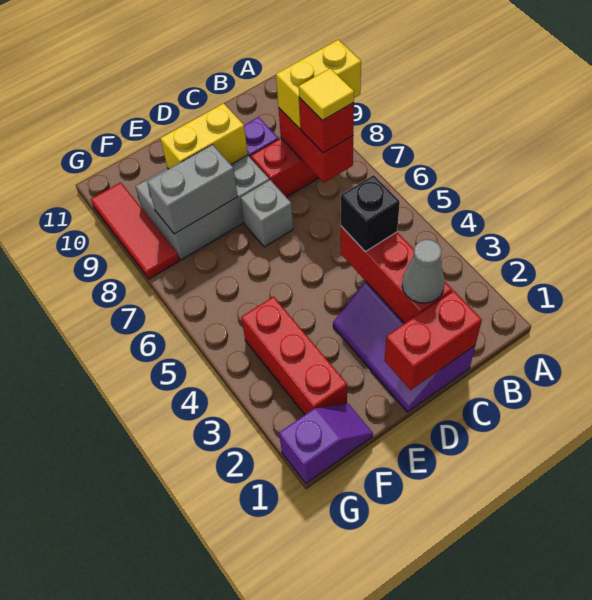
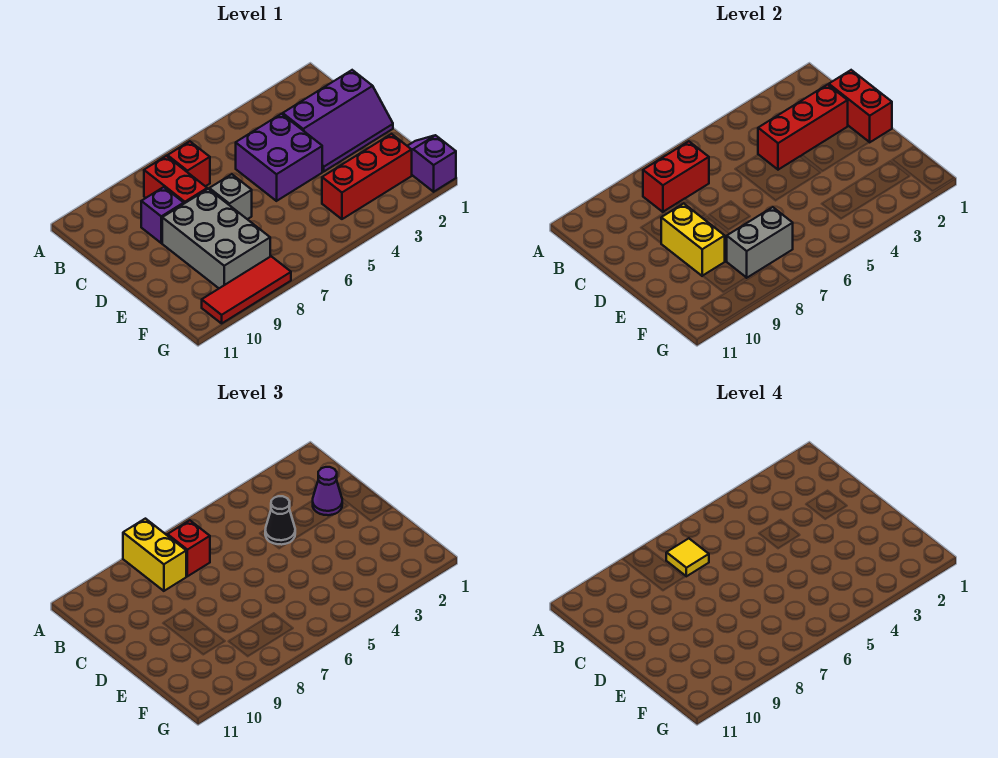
none -> red brick B7 level 1
grey cone C2 level 3 -> purple cone C2 level 3
none -> purple brick C4:D5 level 1
black brick C4 level 3 -> black cone C4 level 3
grey brick E8:F8 level 2 -> grey brick F7:F8 level 2

